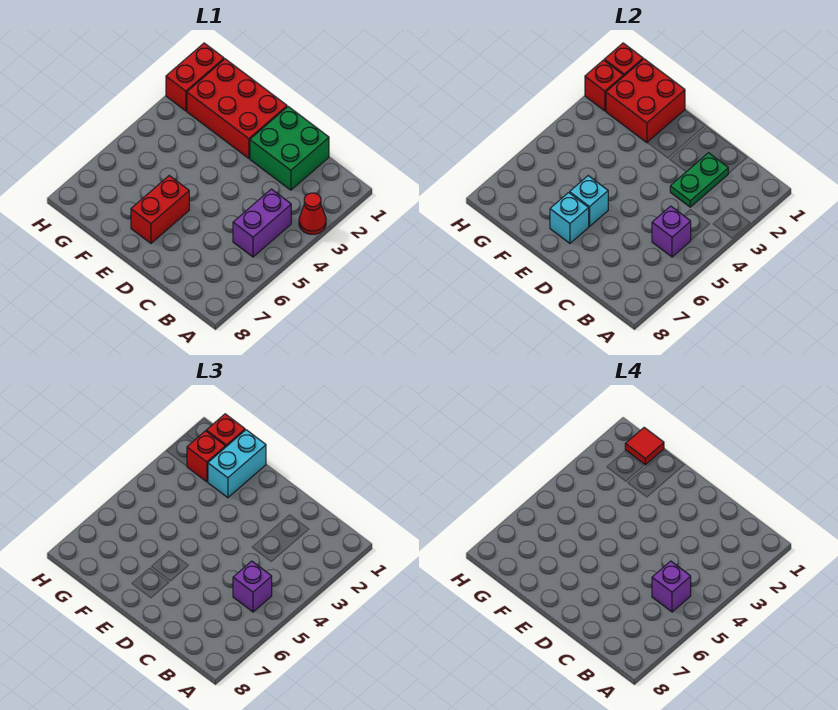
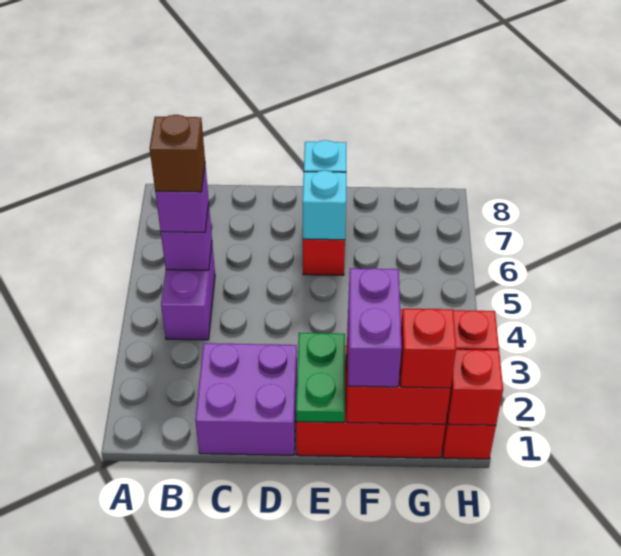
red cone A3 level 1 -> none
purple brick B5 level 4 -> brown brick B5 level 4
green brick C1:D2 level 1 -> purple brick C1:D2 level 1
green plate C2:C3 level 2 -> green plate E1:E2 level 2
cyan brick F1:F2 level 3 -> purple brick F1:F2 level 3
red tile G1 level 4 -> none
red brick G2 level 3 -> none

